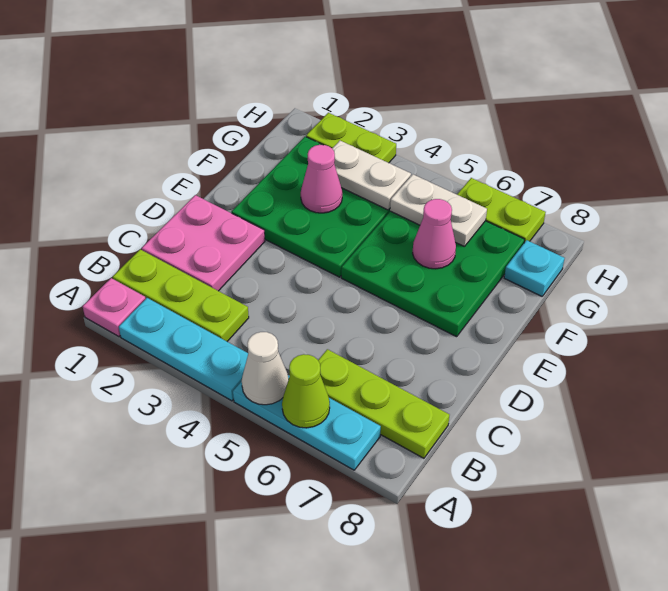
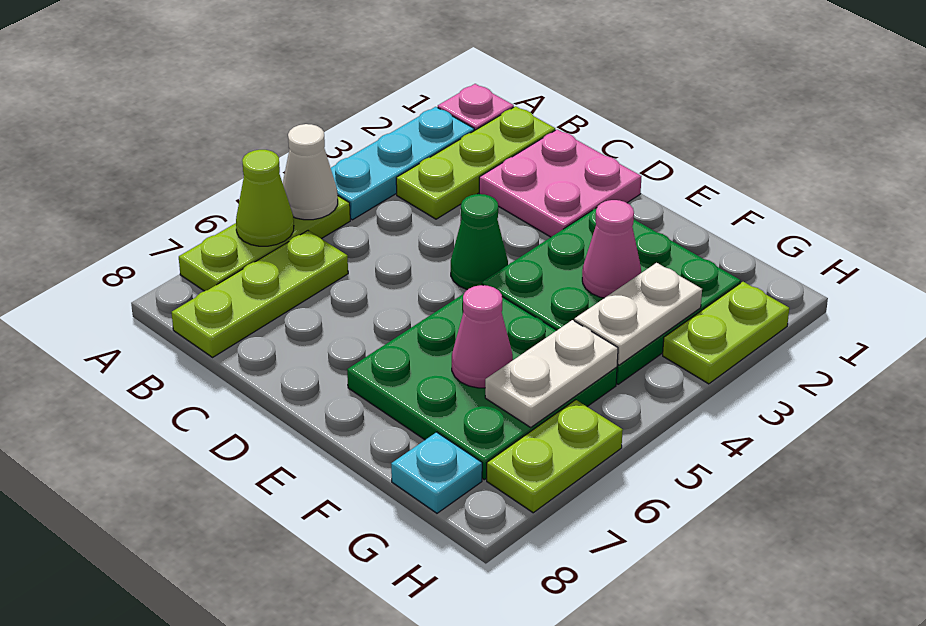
cyan plate A5:A7 level 1 -> lime plate A5:A7 level 1
none -> green cone D4 level 1

